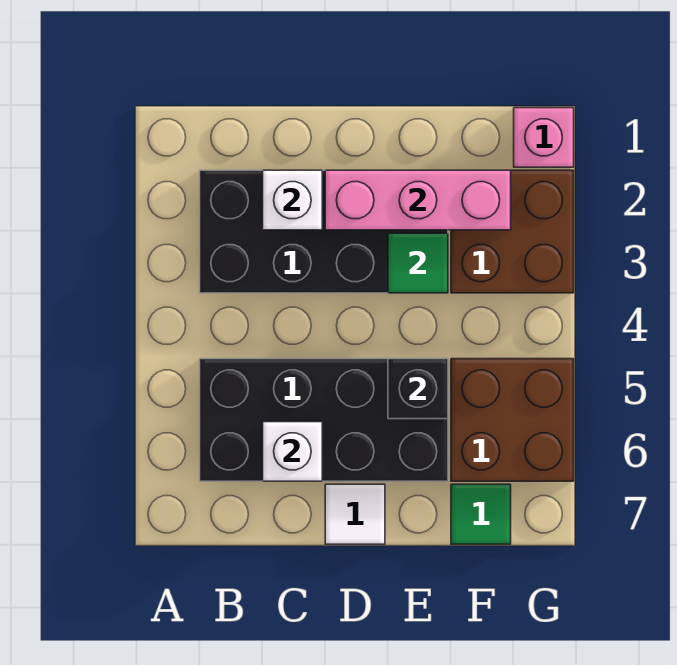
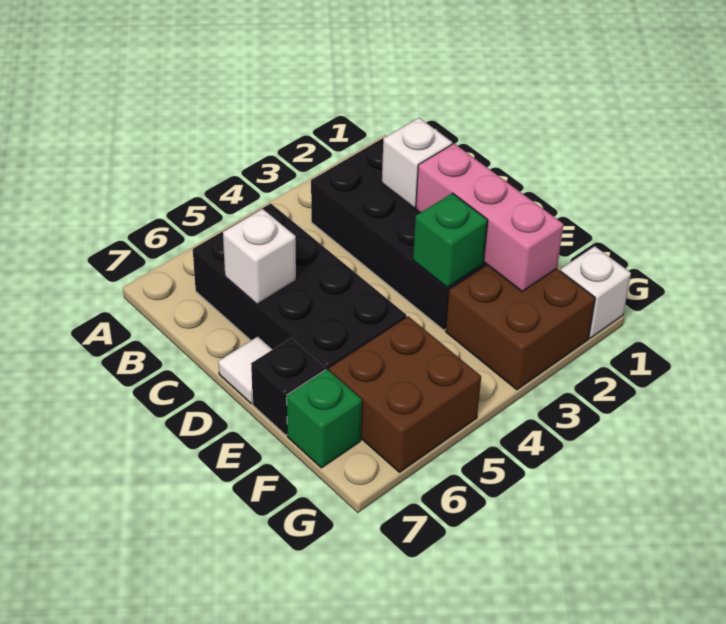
green tile E3 level 2 -> green brick E3 level 2
black brick E5 level 2 -> black brick E7 level 1
green tile F7 level 1 -> green brick F7 level 1
pink brick G1 level 1 -> white brick G1 level 1

